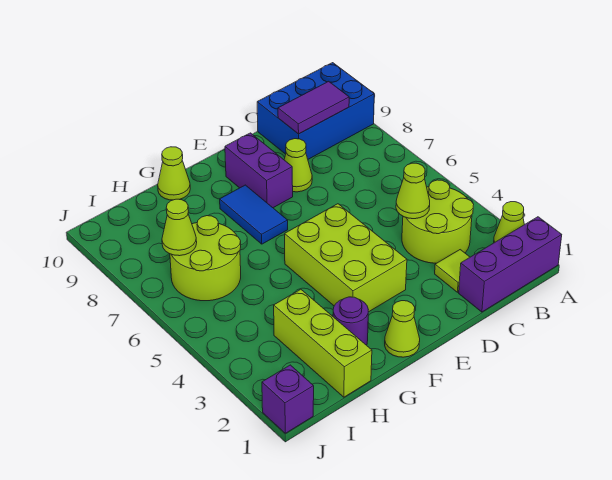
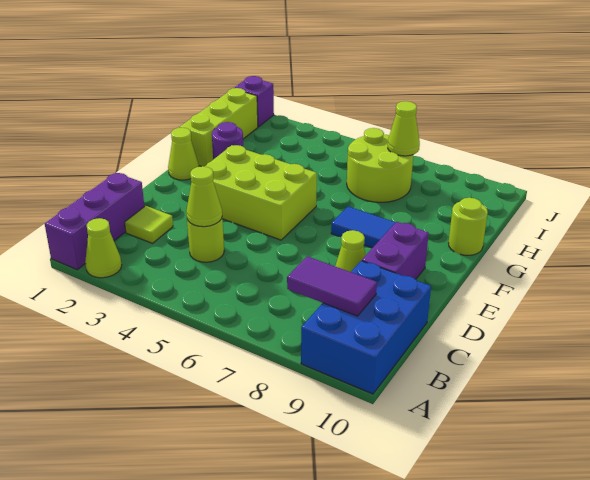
lime round brick B3:C4 level 1 -> lime round brick C4 level 1
purple tile B9:C9 level 2 -> purple tile B8:B9 level 2
purple brick E8:E9 level 1 -> purple brick D9:E9 level 1
lime cone G10 level 1 -> lime round brick G10 level 1
lime brick H1:H3 level 1 -> lime brick G1:I1 level 1

